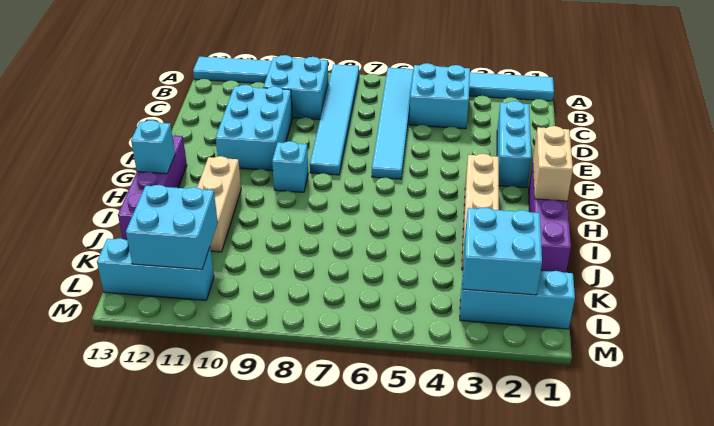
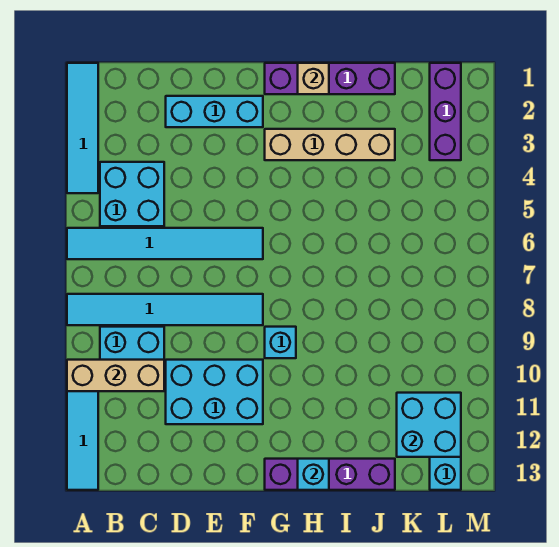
tan brick G1:H1 level 2 -> tan brick H1 level 2
tan brick H11:J11 level 1 -> tan brick A10:C10 level 2
cyan brick K2:L3 level 2 -> none
cyan brick L1:L3 level 1 -> purple brick L1:L3 level 1

